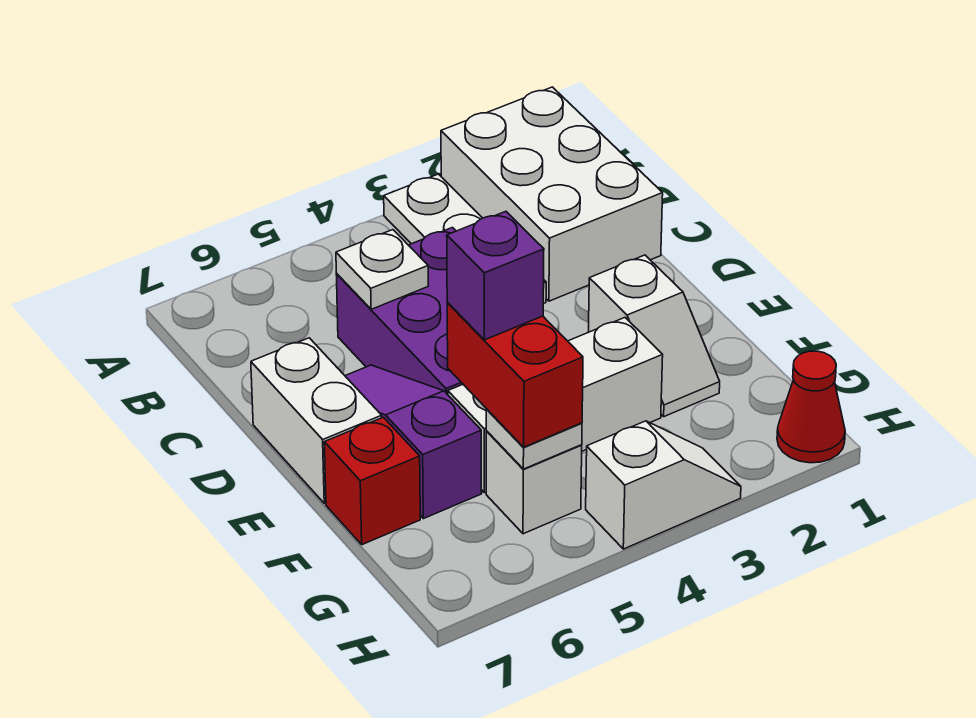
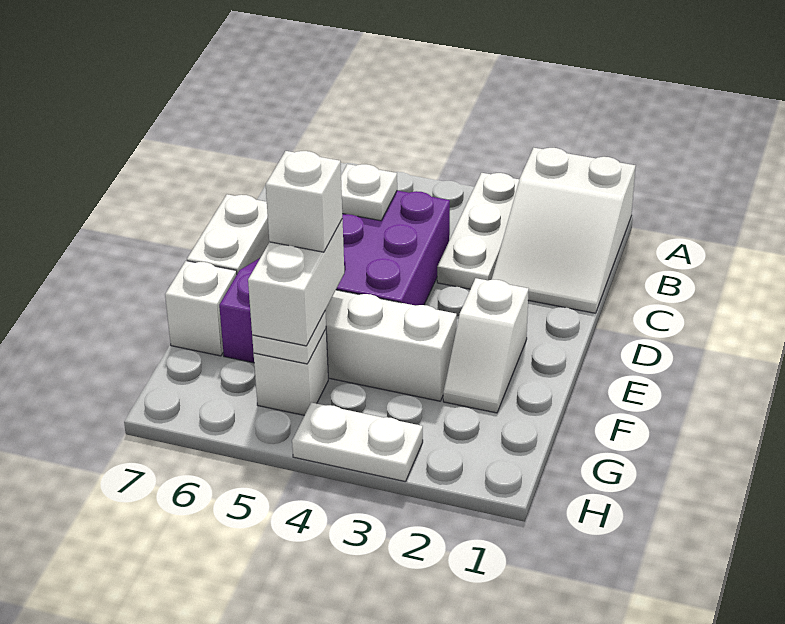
white brick A1:C2 level 1 -> white slope A1:C2 level 1 top A
red brick F5:G5 level 3 -> white brick F5:G5 level 3
purple brick F5 level 4 -> white brick F5 level 4
red brick F7 level 1 -> white brick F7 level 1
red cone H1 level 1 -> none
white slope H3:H4 level 1 top 4 -> white plate H3:H4 level 1

